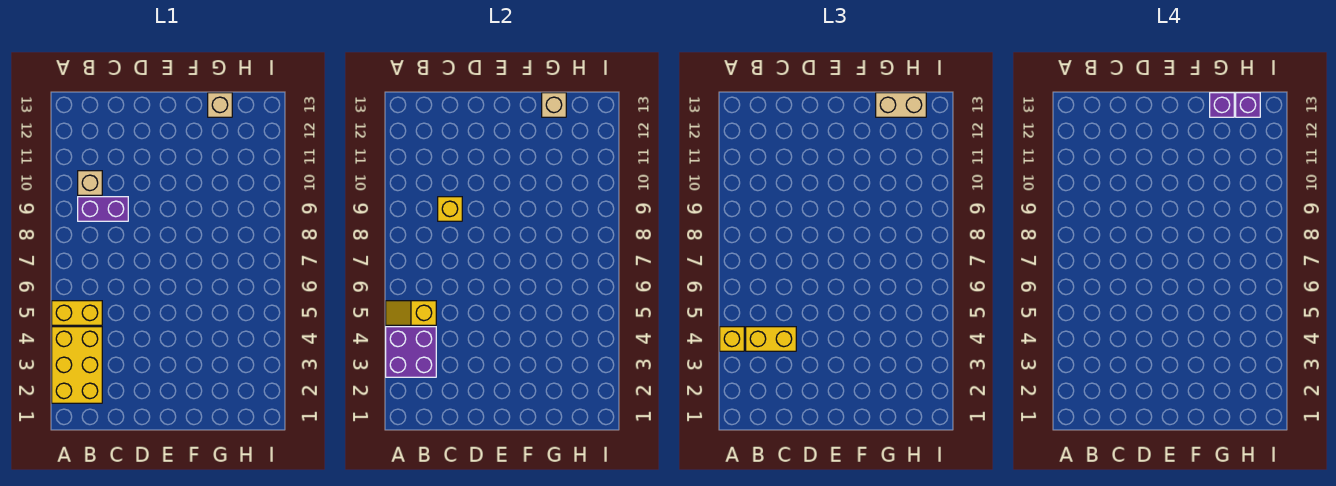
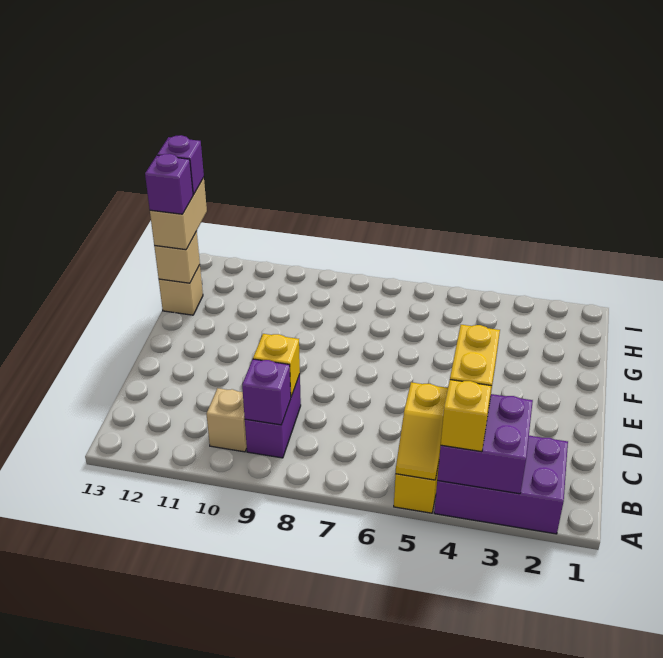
yellow brick A2:B4 level 1 -> purple brick A2:B4 level 1
none -> purple brick B9 level 2

